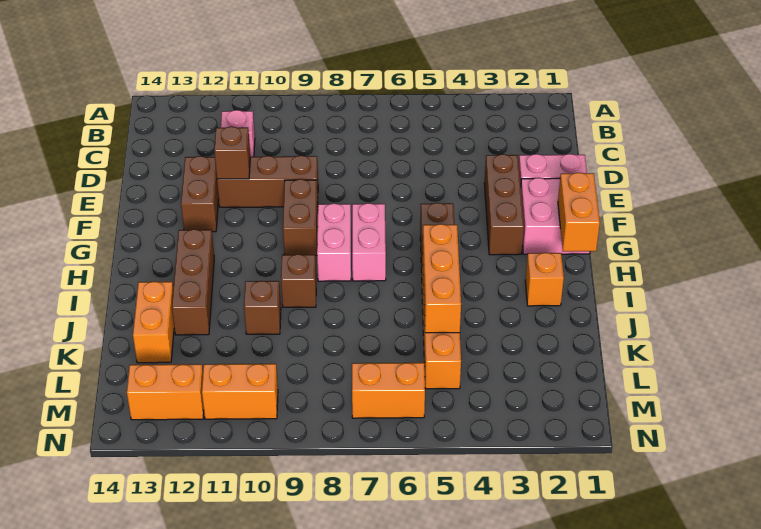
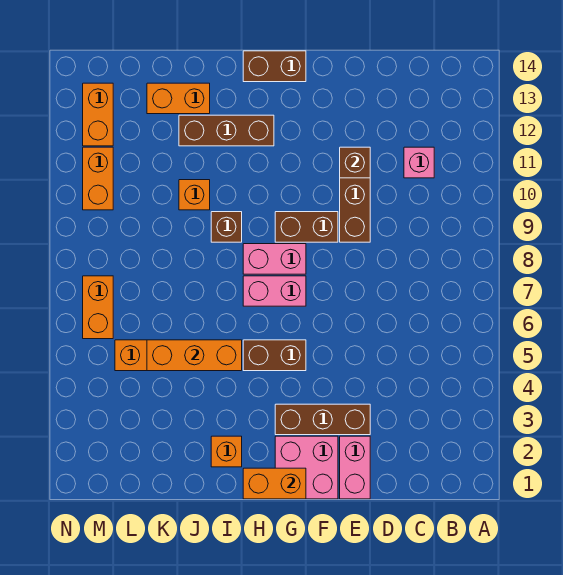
brown brick E12:F12 level 1 -> brown brick G14:H14 level 1
brown brick J10 level 1 -> orange brick J10 level 1

